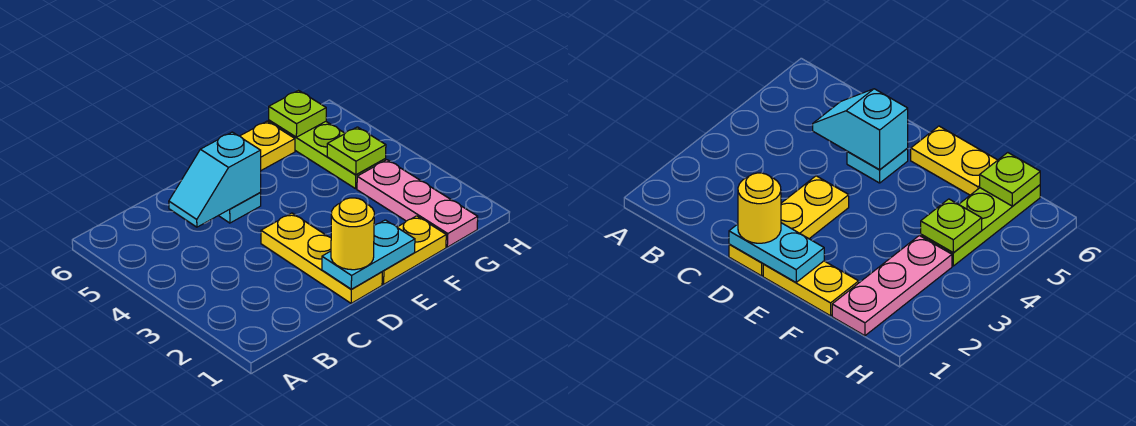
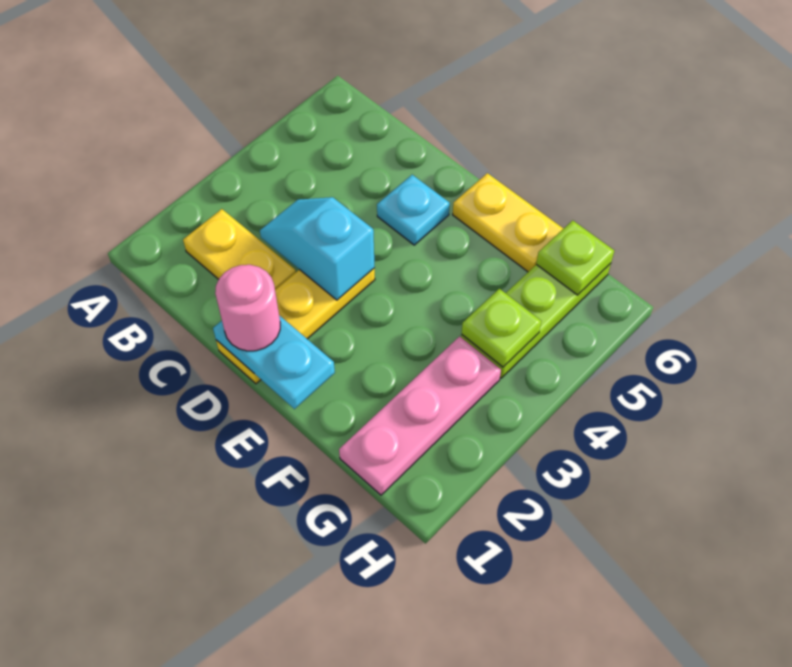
cyan slope C5:D5 level 2 top D -> cyan slope C3:D3 level 2 top D
yellow round brick D1 level 3 -> pink round brick D1 level 3
yellow plate E1:F1 level 1 -> yellow plate B2:C2 level 1

